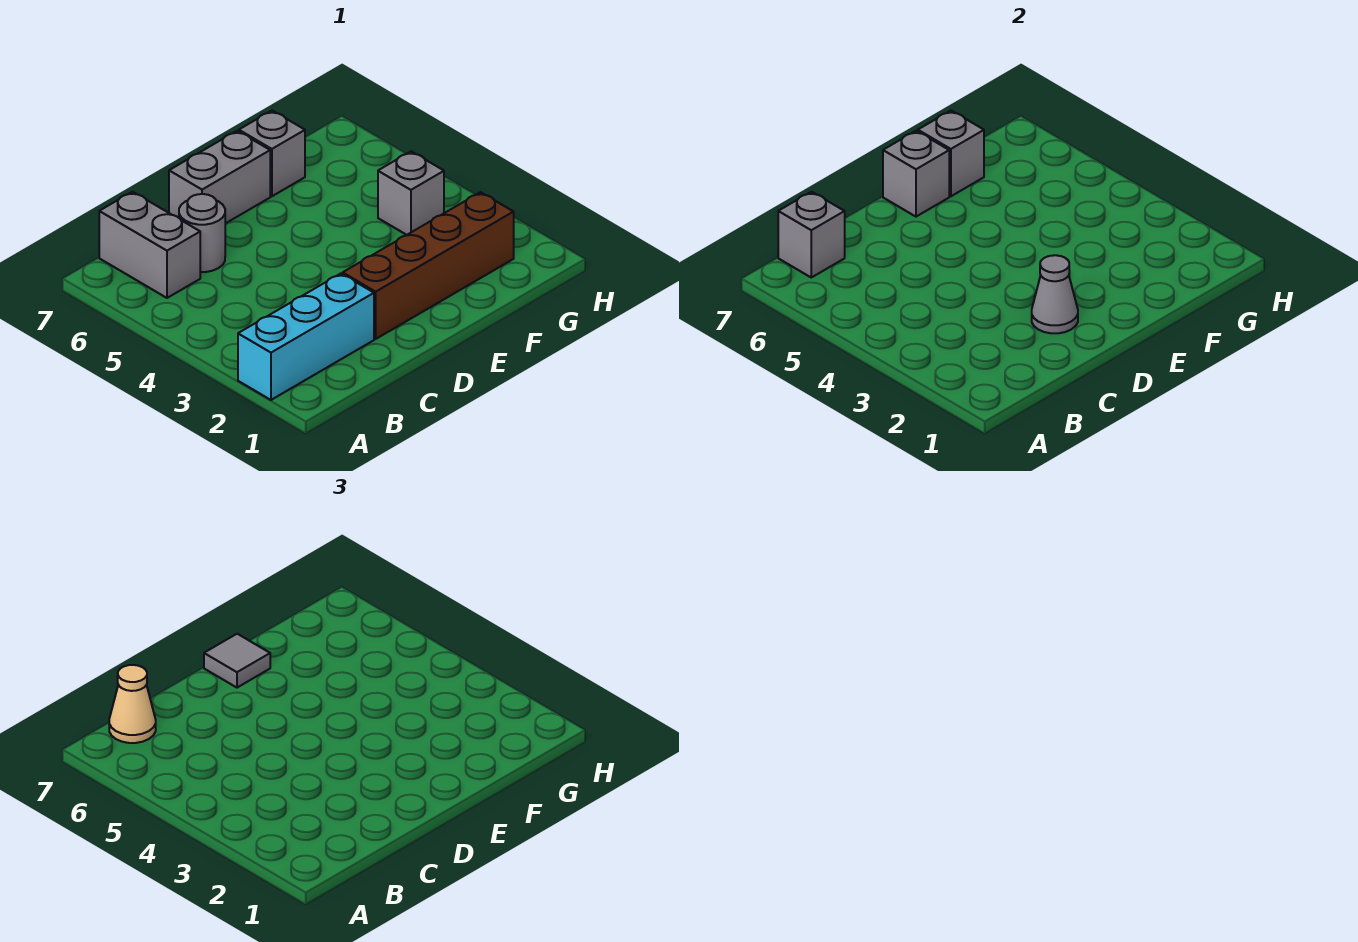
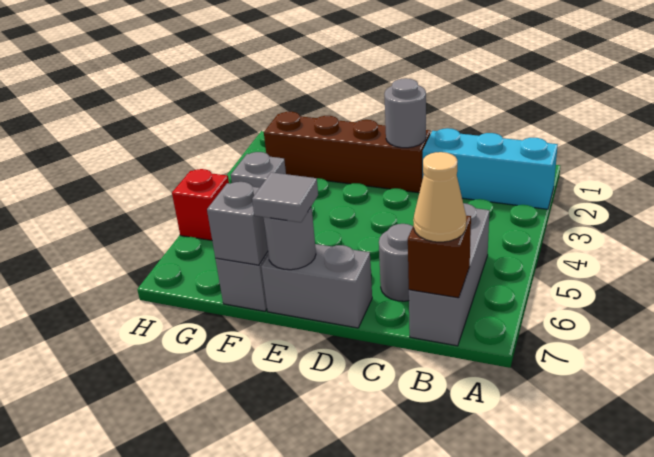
grey brick B6:B7 level 1 -> grey brick B5:B7 level 1
grey brick B7 level 2 -> brown brick B7 level 2
grey cone D2 level 2 -> grey round brick D2 level 2
grey brick E7 level 2 -> grey round brick E7 level 2
none -> red brick H5 level 1

